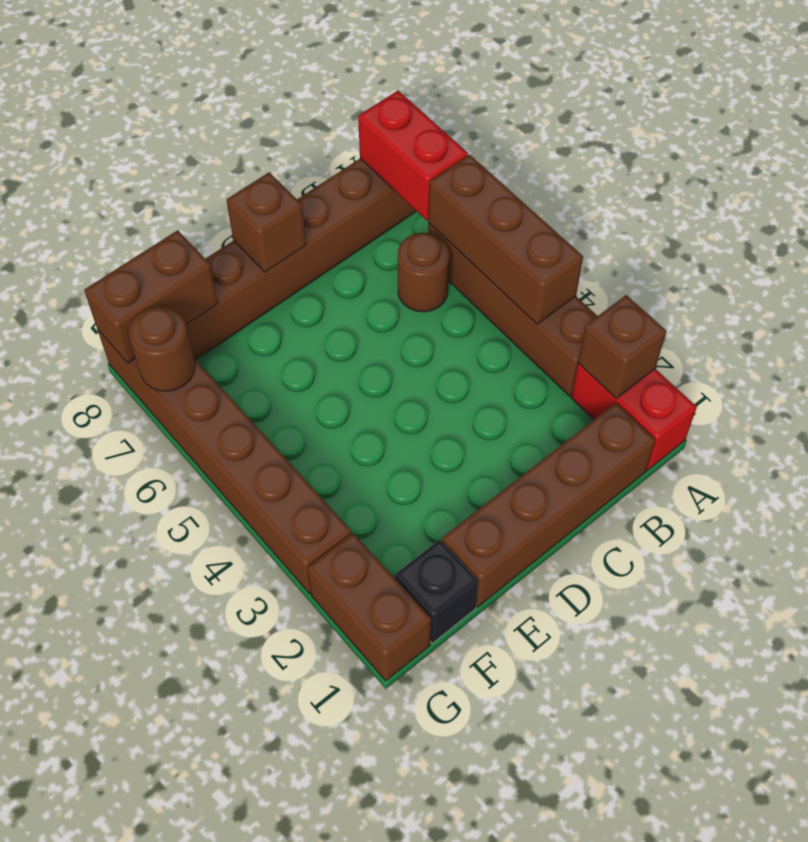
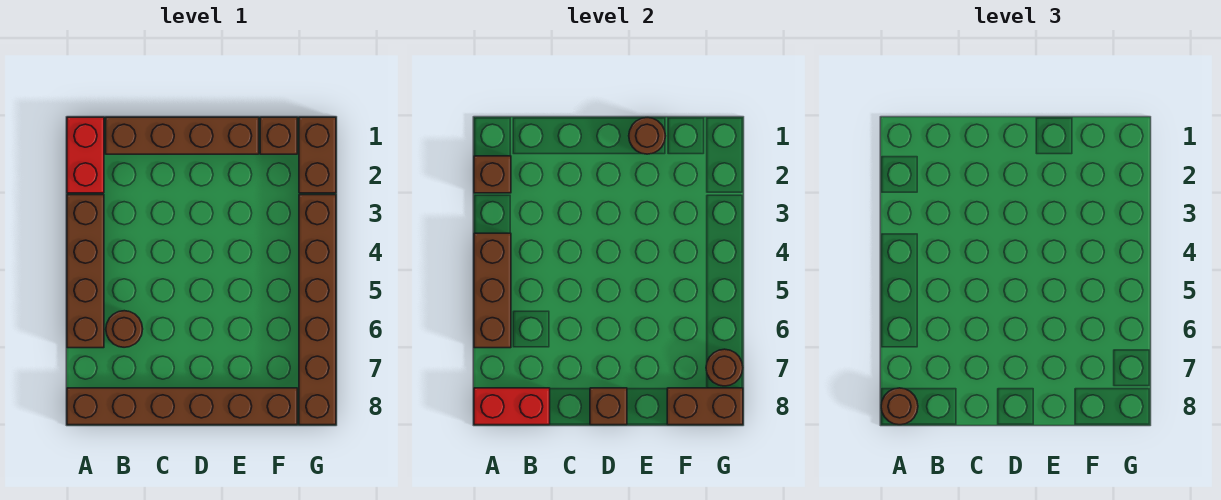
red brick A7:A8 level 2 -> red brick A8:B8 level 2
none -> brown round brick A8 level 3
none -> brown round brick E1 level 2
black brick F1 level 1 -> brown brick F1 level 1

